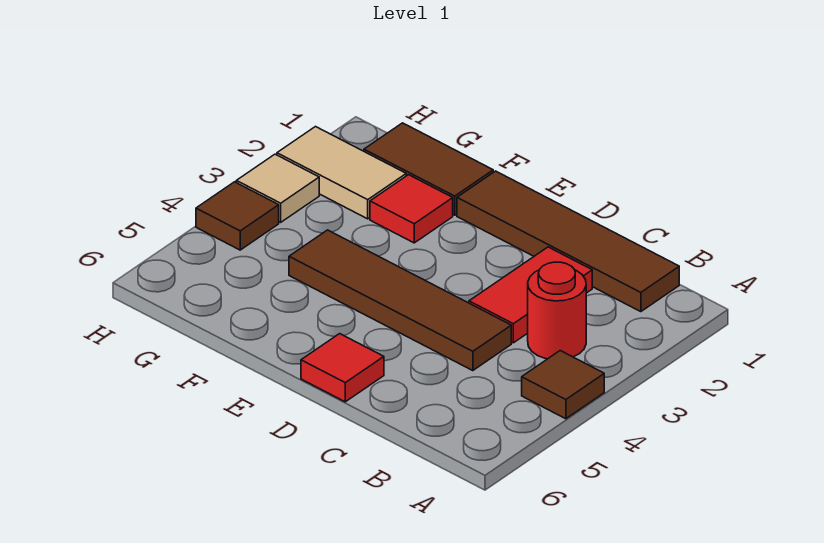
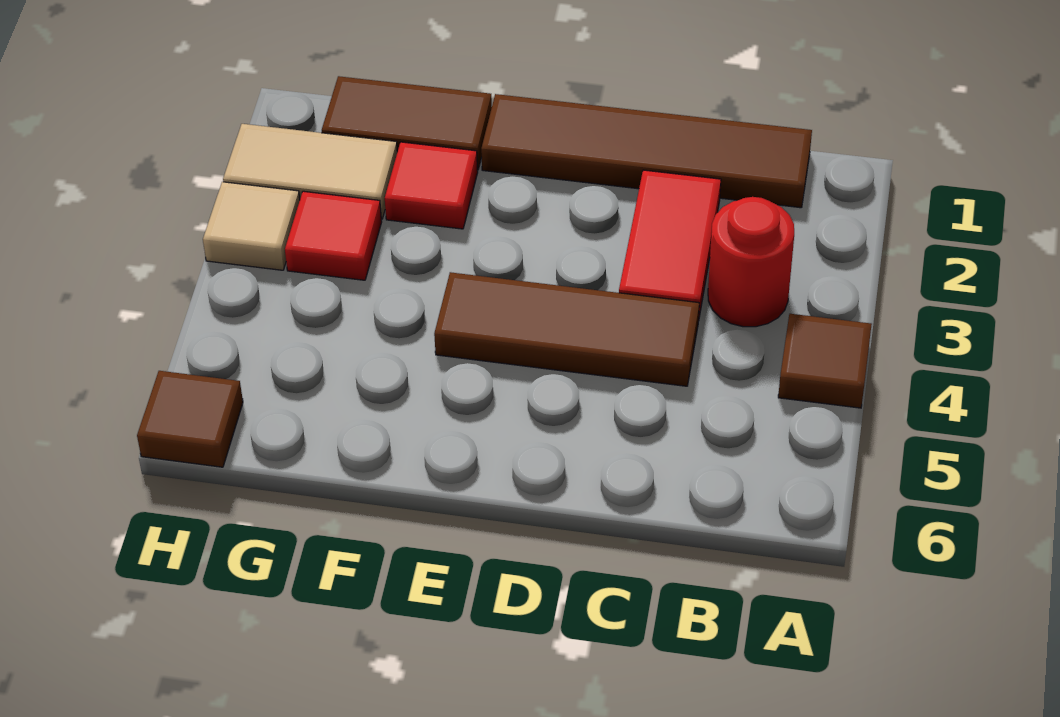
brown tile C4:F4 level 1 -> brown tile C4:E4 level 1
red tile D6 level 1 -> red tile G3 level 1
brown tile H4 level 1 -> brown tile H6 level 1

